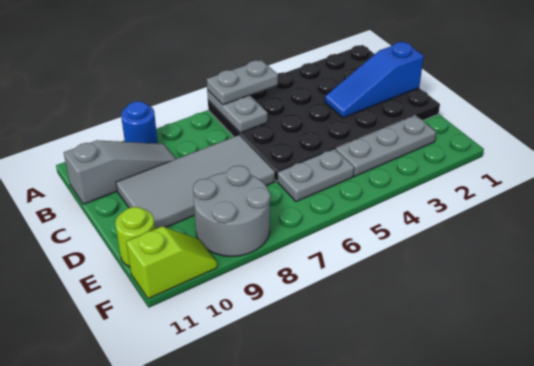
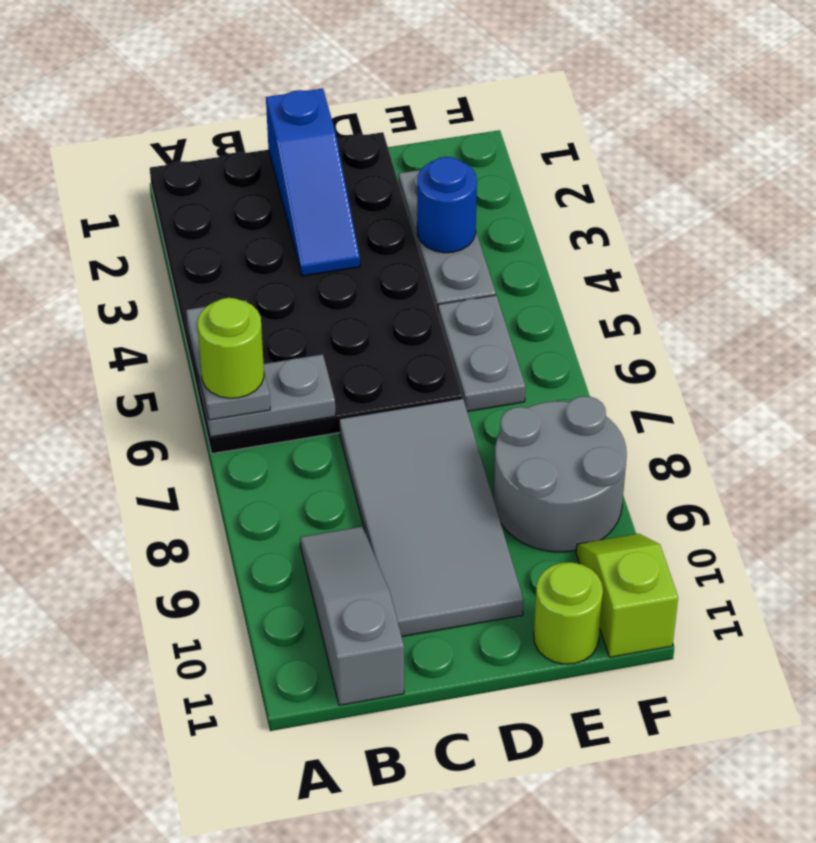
none -> lime round brick A6 level 4
blue round brick A9 level 1 -> blue round brick E3 level 2

